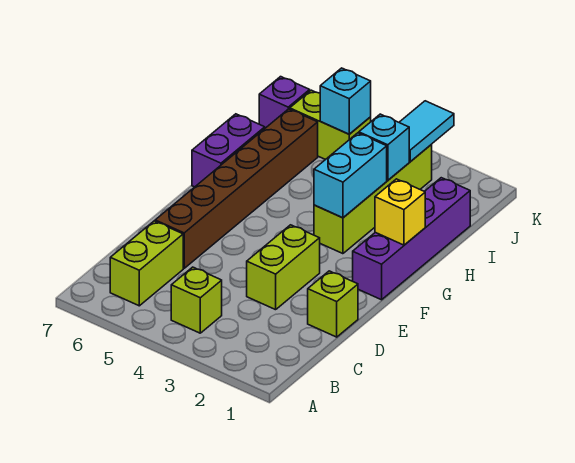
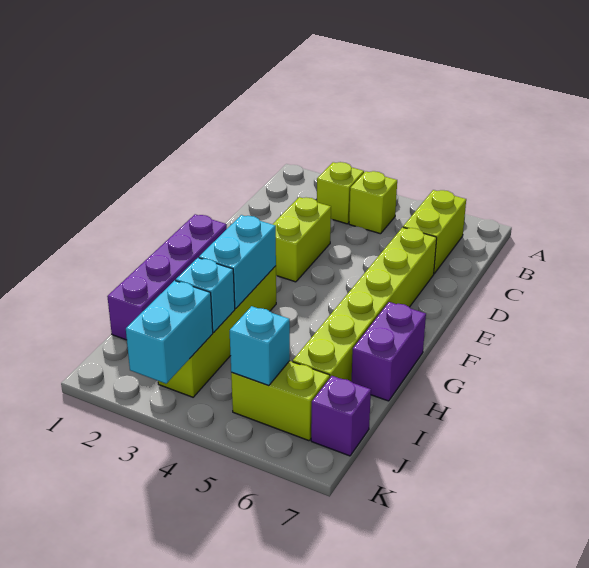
lime brick D1 level 1 -> lime brick B3 level 1
brown brick D6:I6 level 1 -> lime brick D6:I6 level 1
yellow brick G1 level 2 -> none
cyan tile J3:K3 level 2 -> cyan brick J3:K3 level 2

